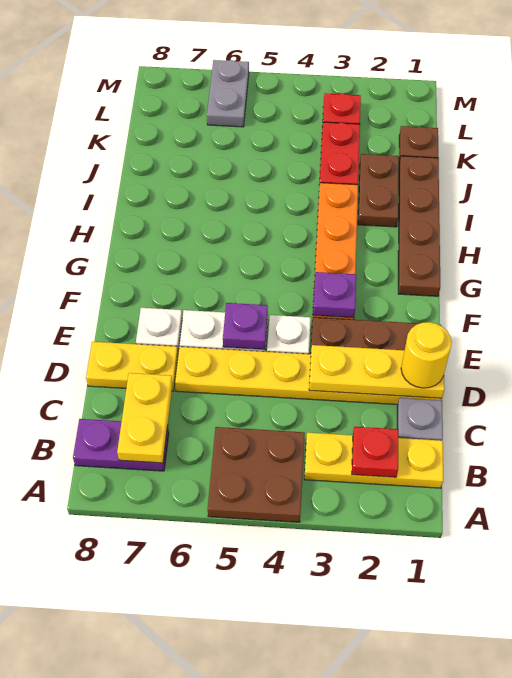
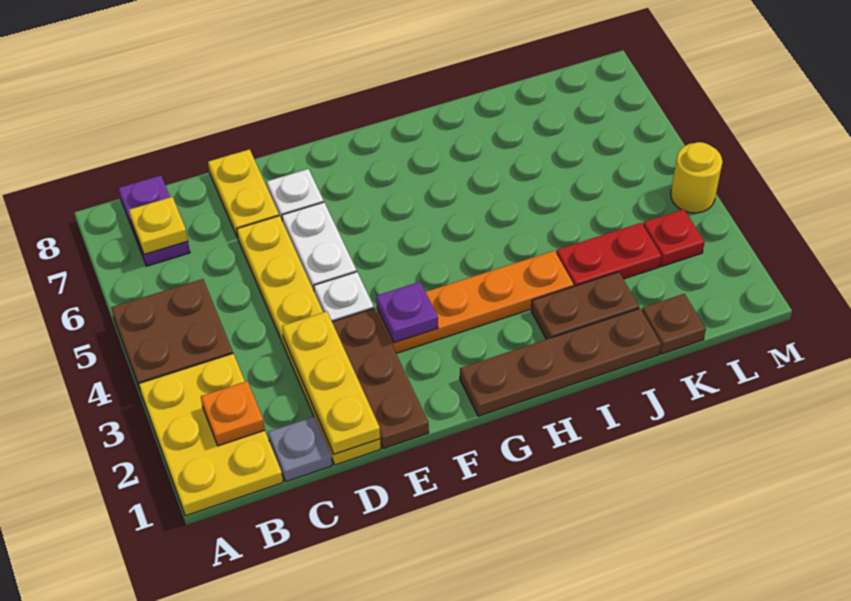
yellow plate B1:B3 level 1 -> yellow plate A1:B3 level 1
red plate B2 level 2 -> orange plate B2 level 2
yellow plate B7:C7 level 2 -> yellow plate B7 level 2
yellow round brick D1 level 3 -> yellow round brick M4 level 1
purple plate E5 level 2 -> none
grey plate L6:M6 level 1 -> none

